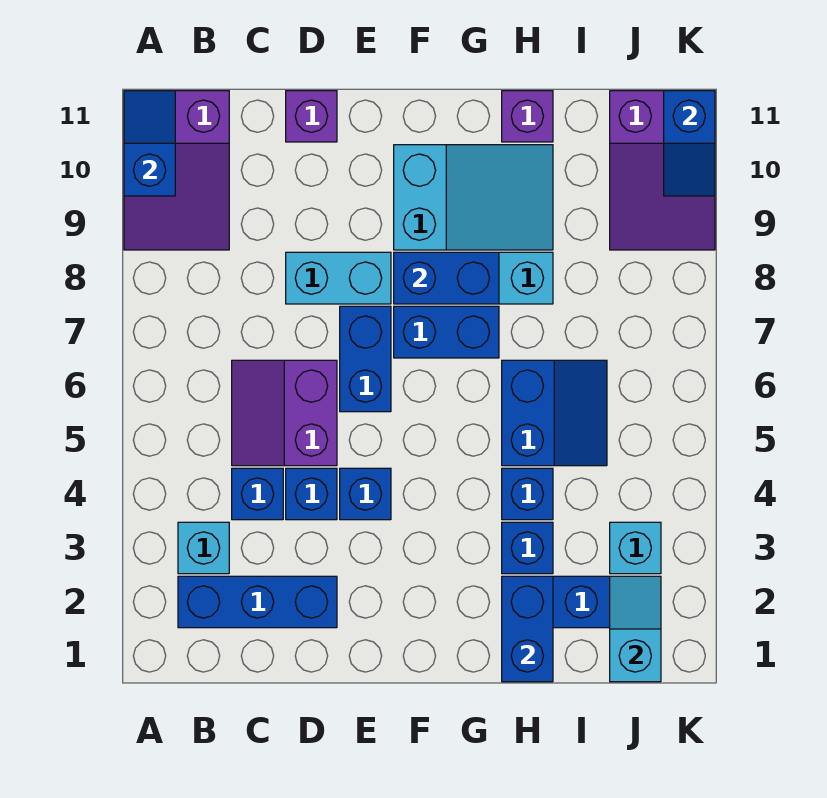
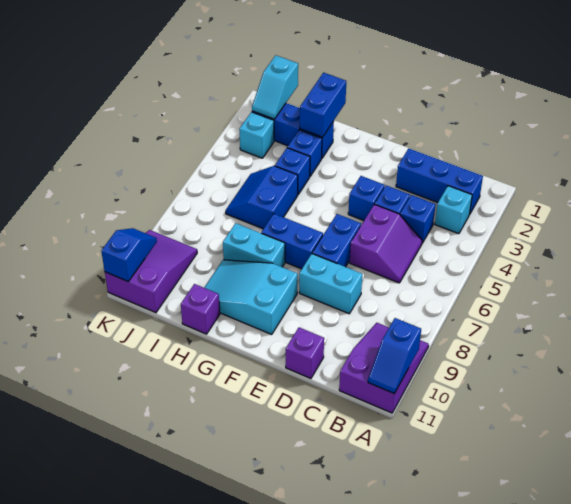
blue brick F8:G8 level 2 -> none

